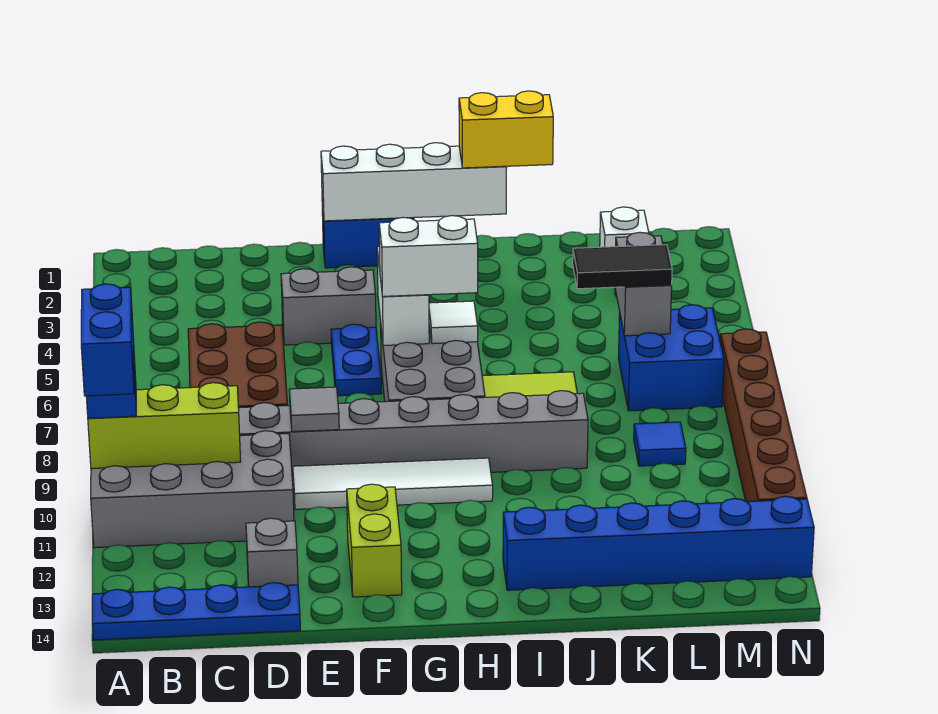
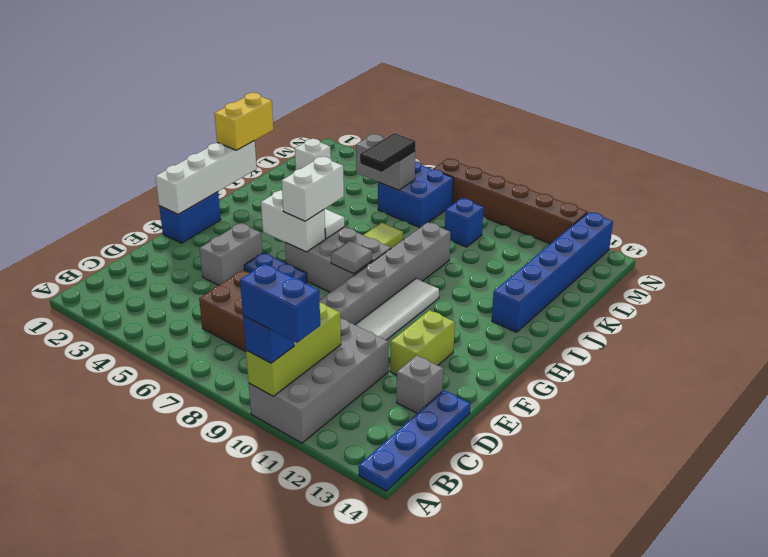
grey tile E9 level 2 -> grey tile G8 level 2
lime brick F12:F13 level 1 -> lime brick E12:F12 level 1
blue tile L9 level 1 -> blue brick L9 level 1

